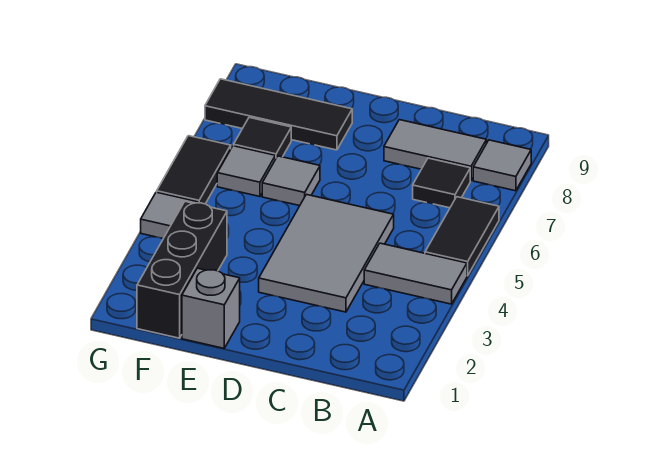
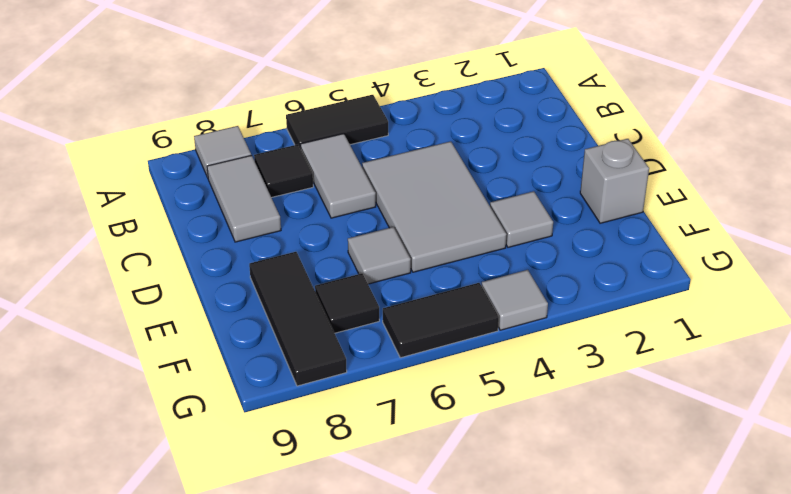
grey tile A4:B4 level 1 -> grey tile B6:C6 level 1
grey tile C3:D5 level 1 -> grey tile C4:E5 level 1
black brick F1:F3 level 1 -> none
grey tile F6 level 1 -> grey tile E3 level 1

